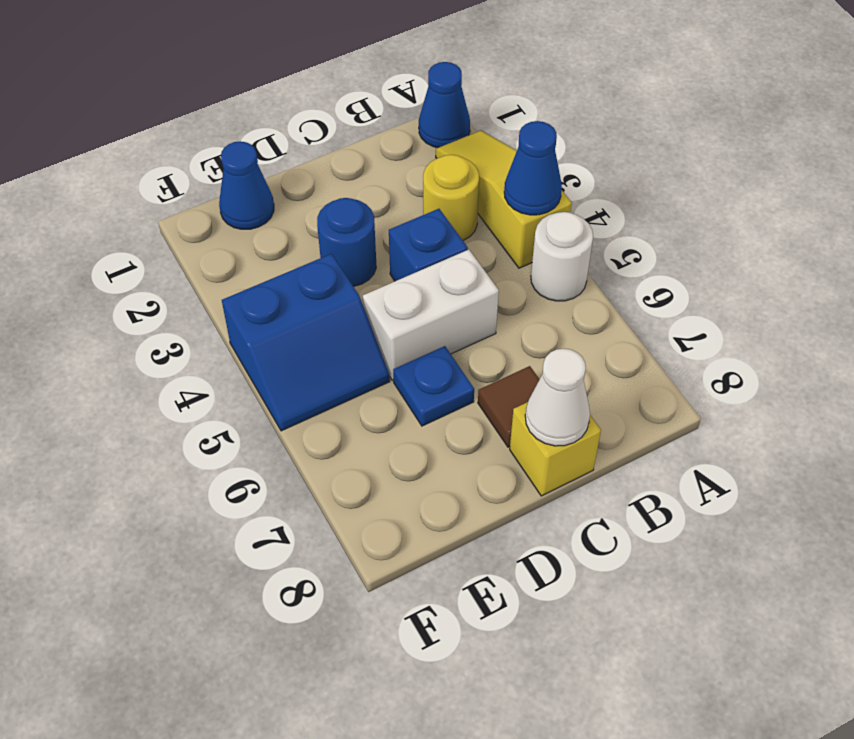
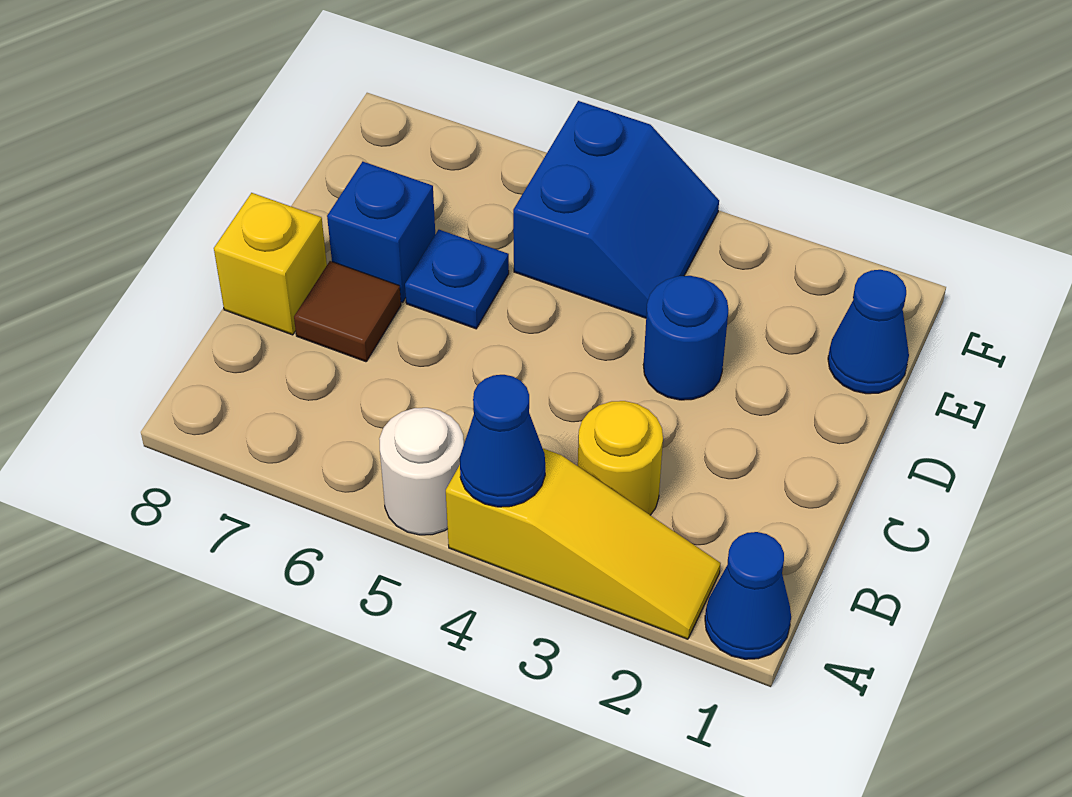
blue brick C4 level 1 -> blue brick D7 level 1
white brick C5:D5 level 1 -> none
white cone C8 level 2 -> none
blue slope E4:F5 level 1 top 4 -> blue slope E4:F5 level 1 top 5

